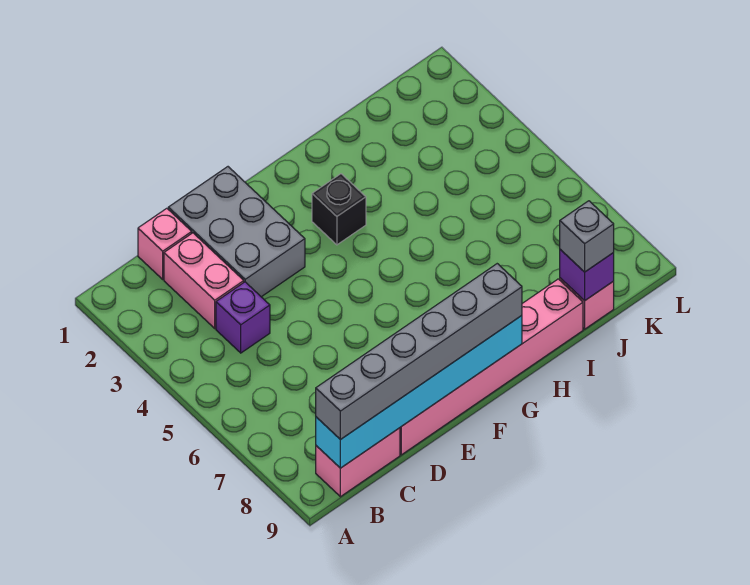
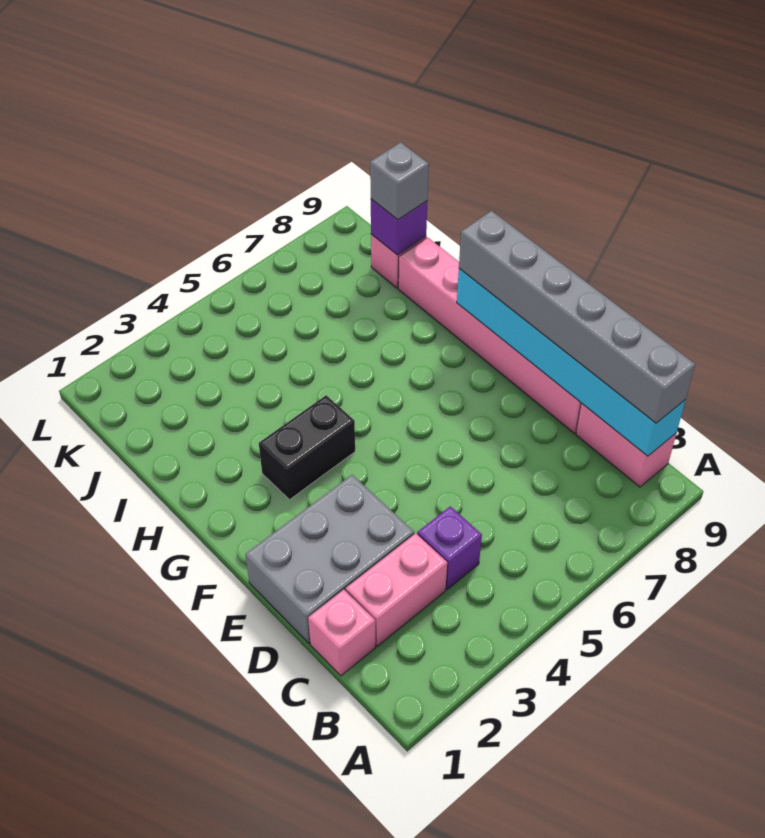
black brick G3 level 1 -> black brick G3:G4 level 1

